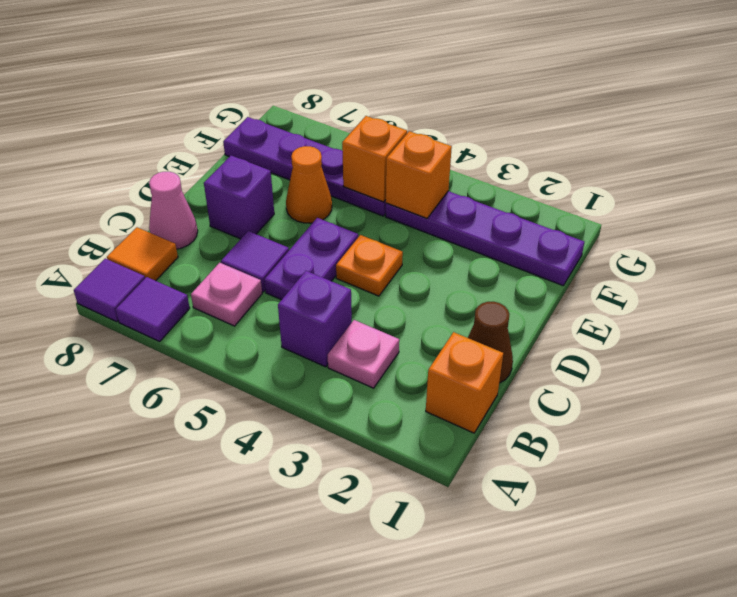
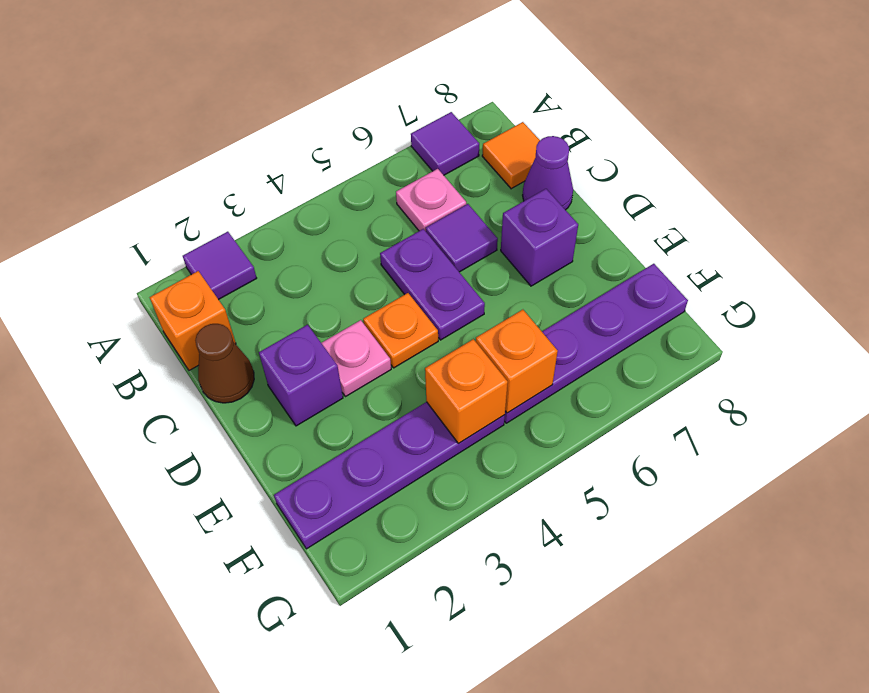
purple tile A8 level 1 -> purple tile A2 level 1
pink plate B3 level 1 -> pink plate D3 level 1
purple brick B4 level 1 -> purple brick D2 level 1
pink cone C8 level 1 -> purple cone C8 level 1
orange cone E6 level 1 -> none

